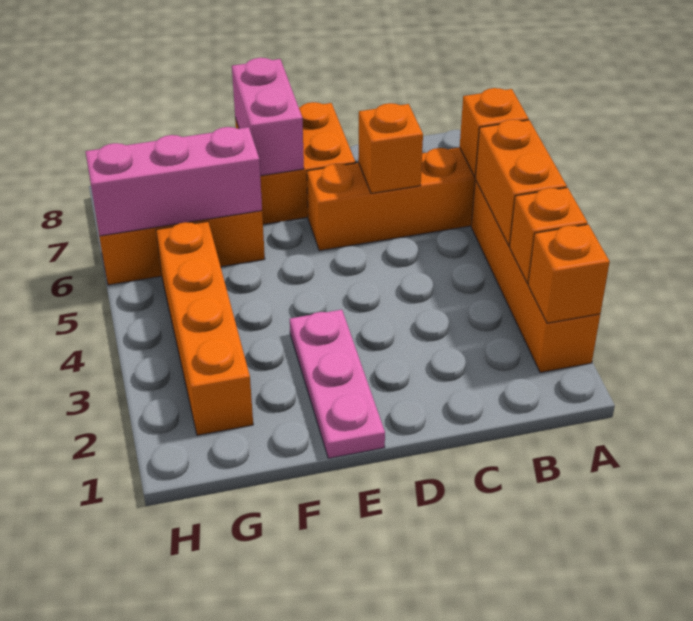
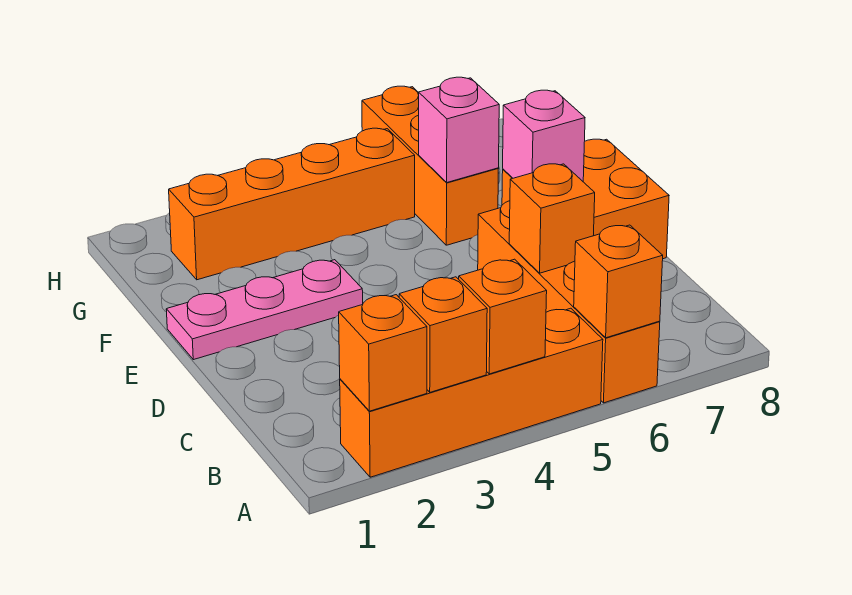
orange brick A4:A5 level 2 -> orange brick A4 level 2
pink brick E7:E8 level 2 -> pink brick E7 level 2
pink brick F6:H6 level 2 -> pink brick F6 level 2

